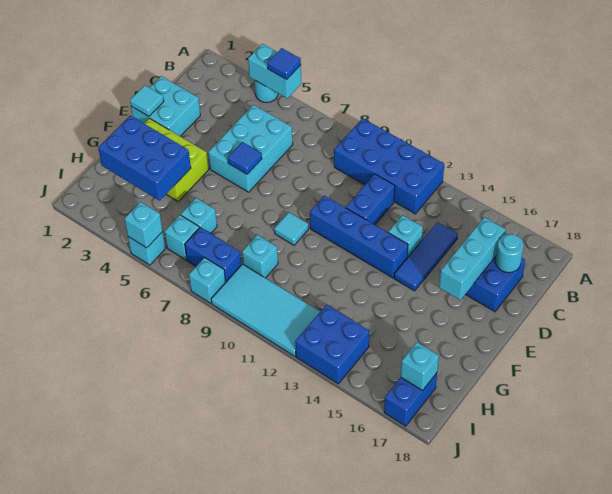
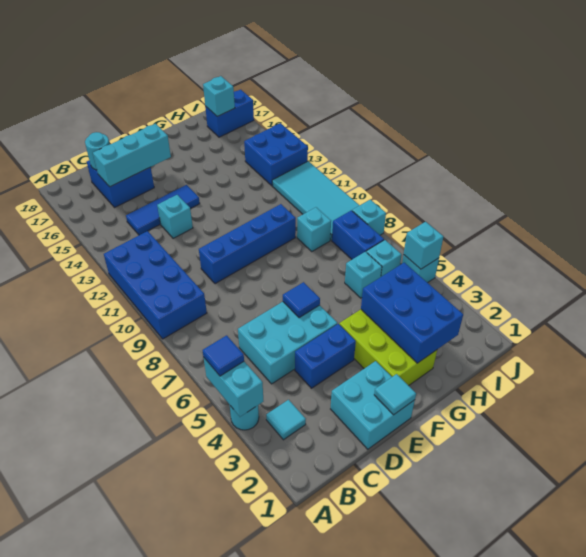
blue brick C11:D11 level 1 -> blue brick D4:E4 level 1
blue brick E10:E13 level 1 -> blue brick D10:G10 level 1
cyan tile F9 level 1 -> cyan tile B3 level 1

